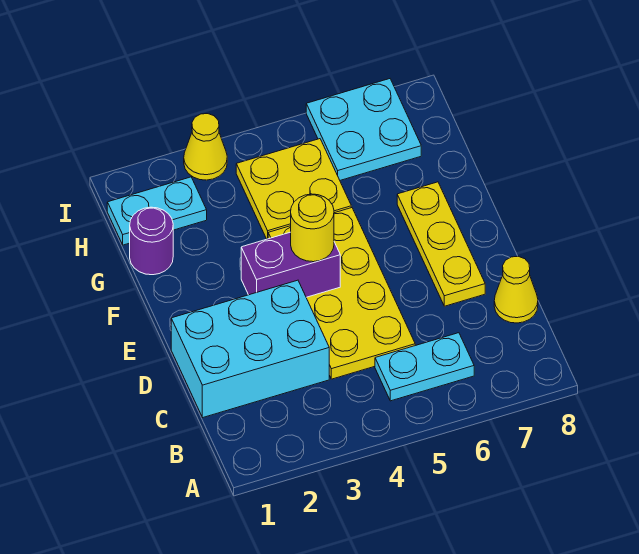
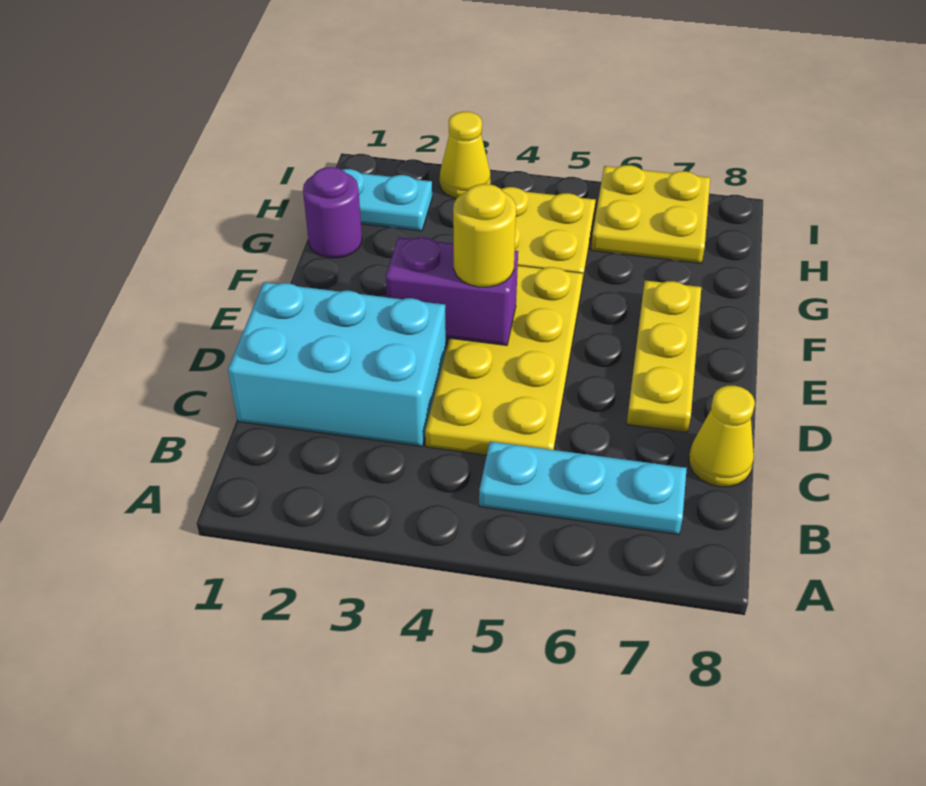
cyan plate B5:B6 level 1 -> cyan plate B5:B7 level 1
cyan plate H6:I7 level 1 -> yellow plate H6:I7 level 1

